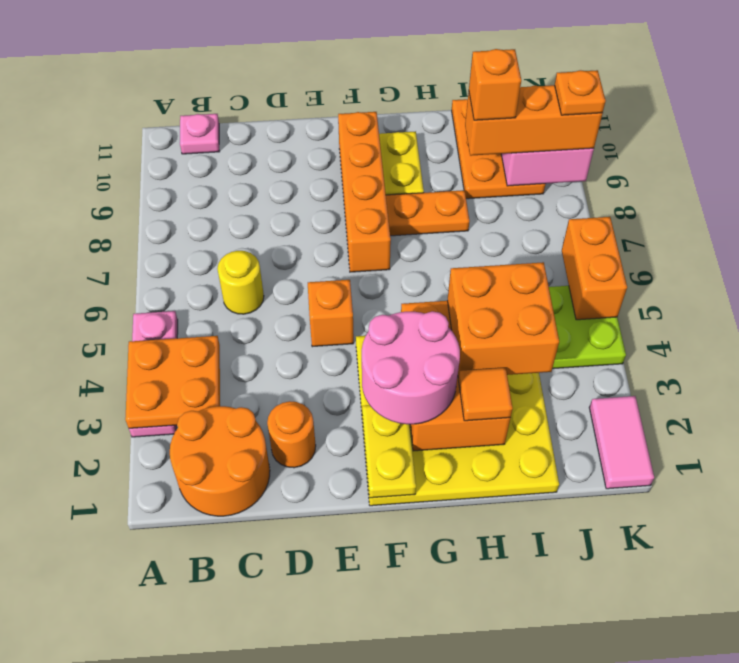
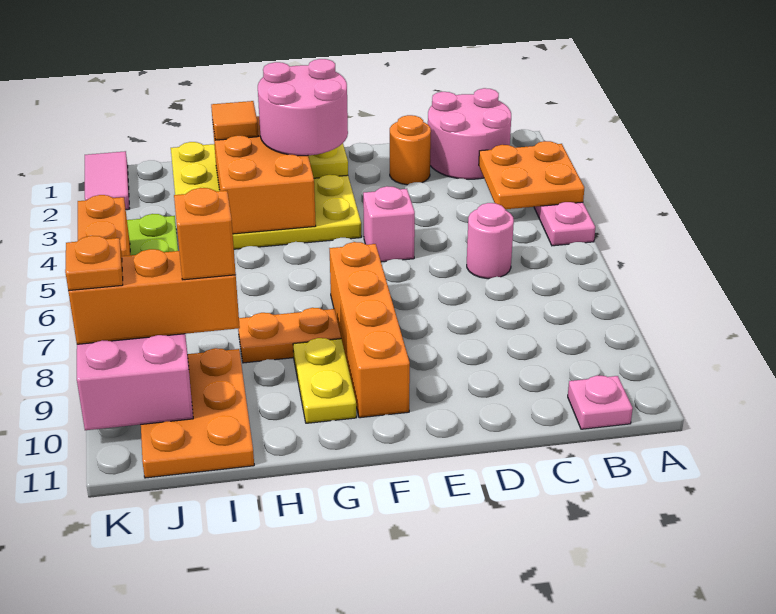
orange round brick B1:C2 level 1 -> pink round brick B1:C2 level 1
yellow round brick C6 level 1 -> pink round brick C6 level 1
orange brick E5 level 1 -> pink brick E5 level 1
orange brick H3:I4 level 3 -> none

